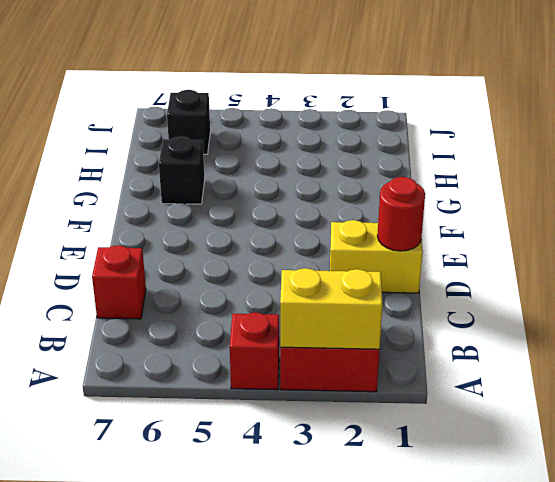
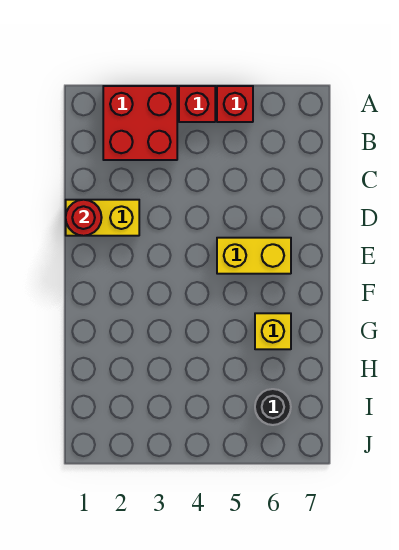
yellow brick A2:A3 level 2 -> yellow brick E5:E6 level 1
red brick C7 level 1 -> red brick A5 level 1
black brick G6 level 1 -> yellow brick G6 level 1
black brick I6 level 1 -> black round brick I6 level 1

